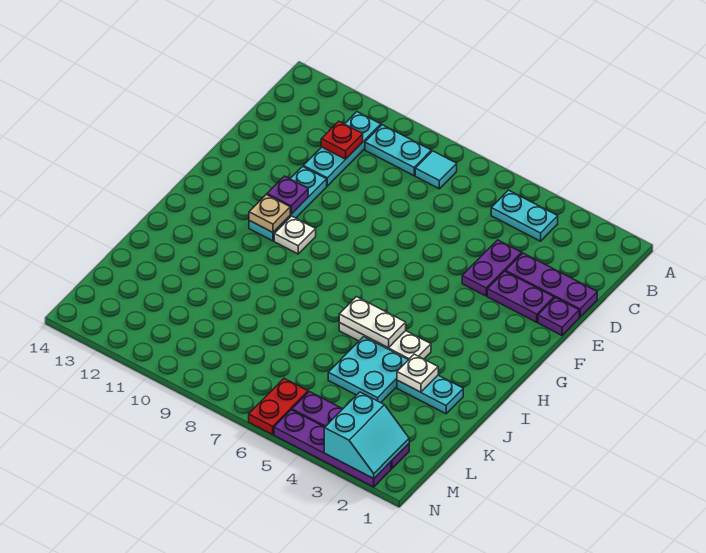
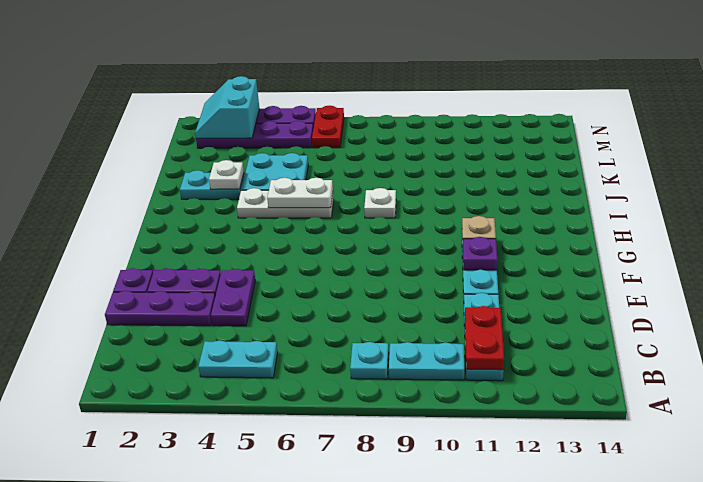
cyan tile B8 level 1 -> cyan plate B8 level 1
red plate C11 level 2 -> red plate B11:C11 level 2
white plate G10 level 1 -> white plate I8 level 1

